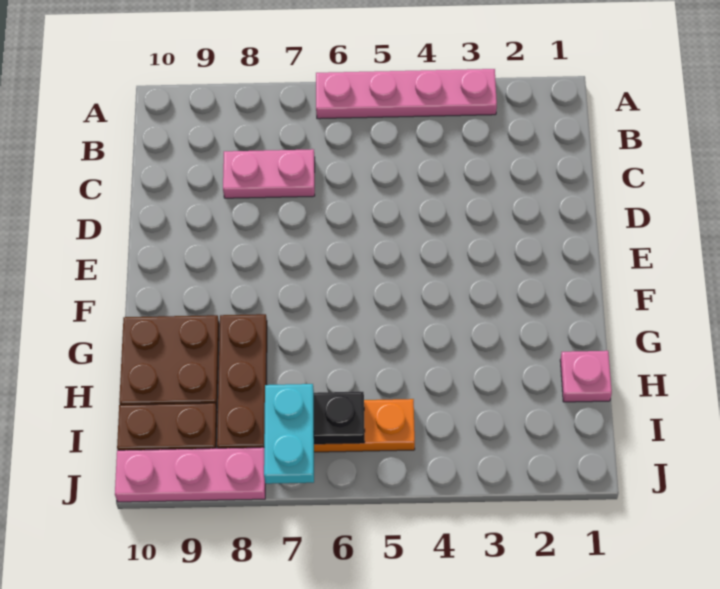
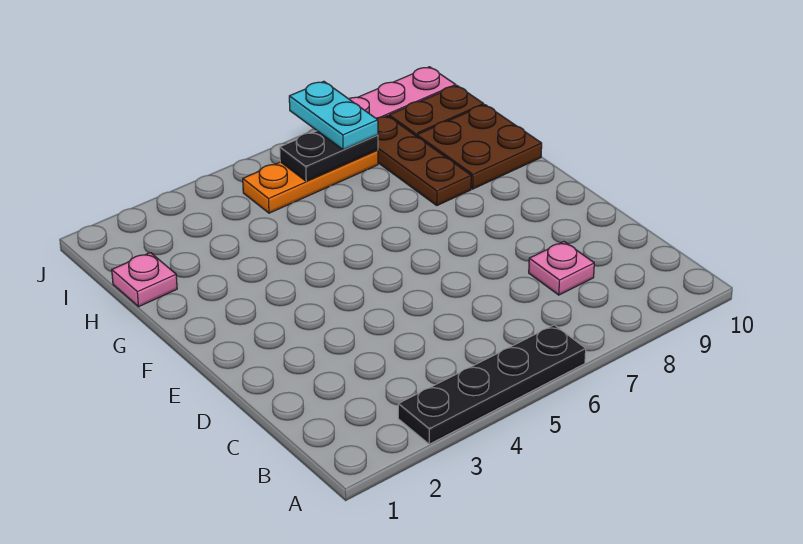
pink plate A3:A6 level 1 -> black plate A3:A6 level 1
pink plate C7:C8 level 1 -> pink plate C8 level 1

